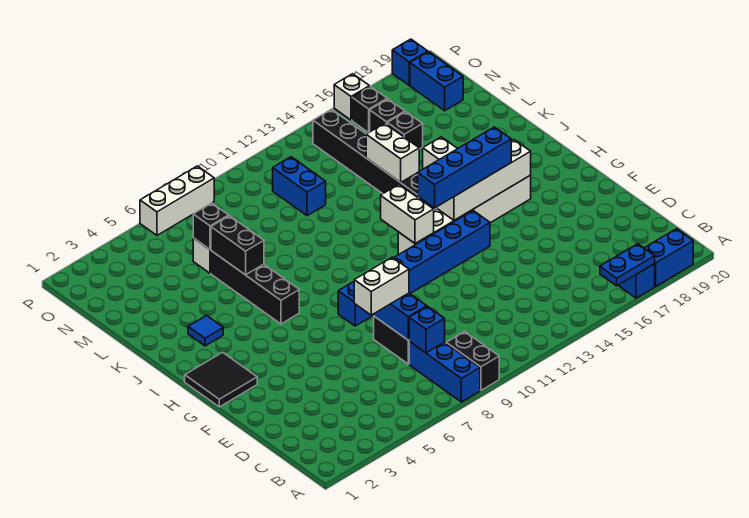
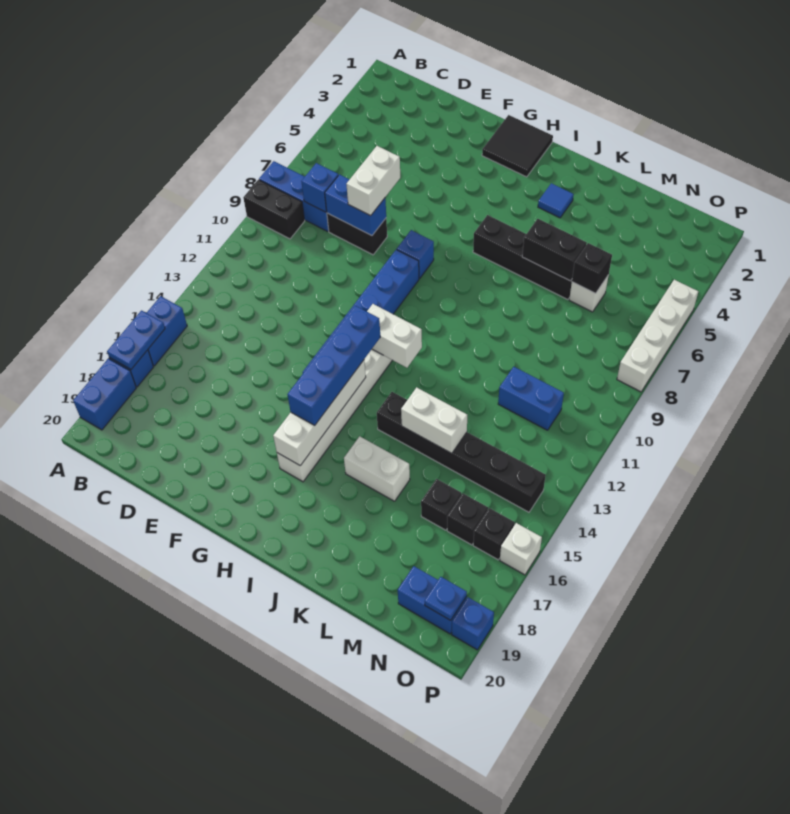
none -> blue brick A15:A16 level 1
none -> blue plate O19 level 2
white brick P6:P8 level 1 -> white brick P5:P8 level 1

